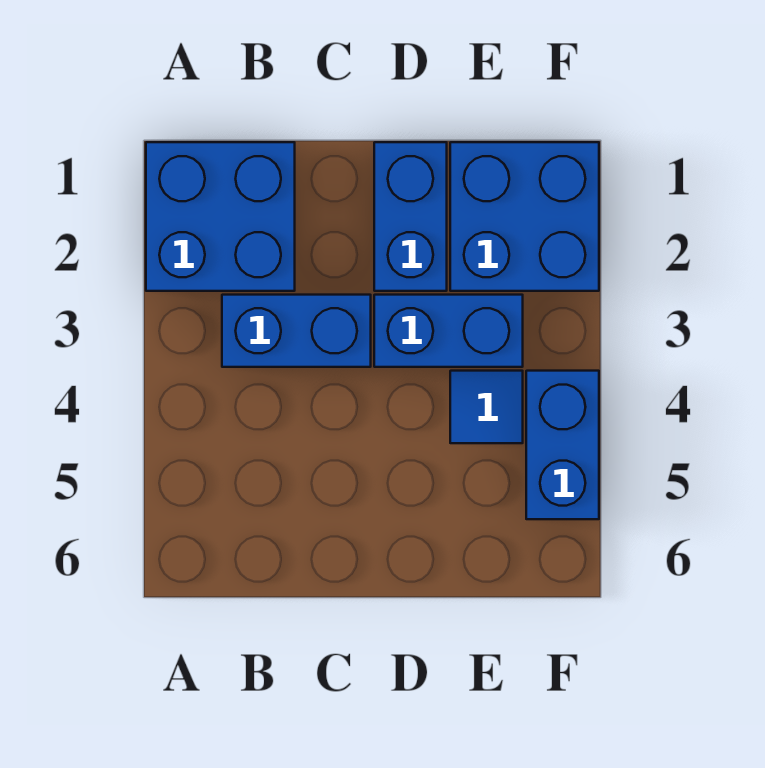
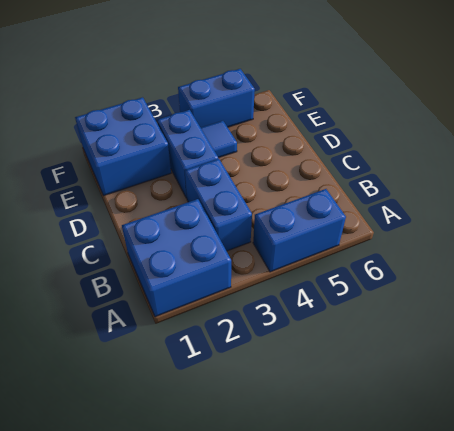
blue brick D1:D2 level 1 -> blue brick A4:A5 level 1

